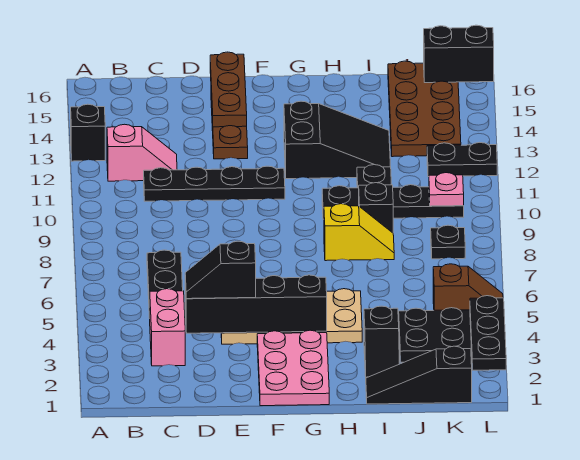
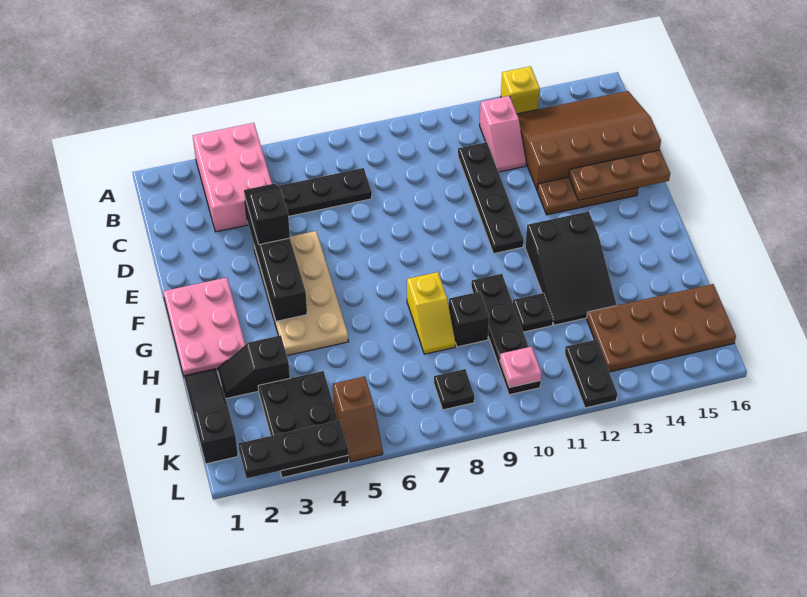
black brick A13 level 1 -> yellow brick A13 level 1
none -> brown slope B13:D16 level 1 top D
pink brick C3:C4 level 1 -> pink brick A3:C4 level 1
pink plate F1:G3 level 1 -> pink plate F1:H2 level 1
black brick K16:L16 level 2 -> none

